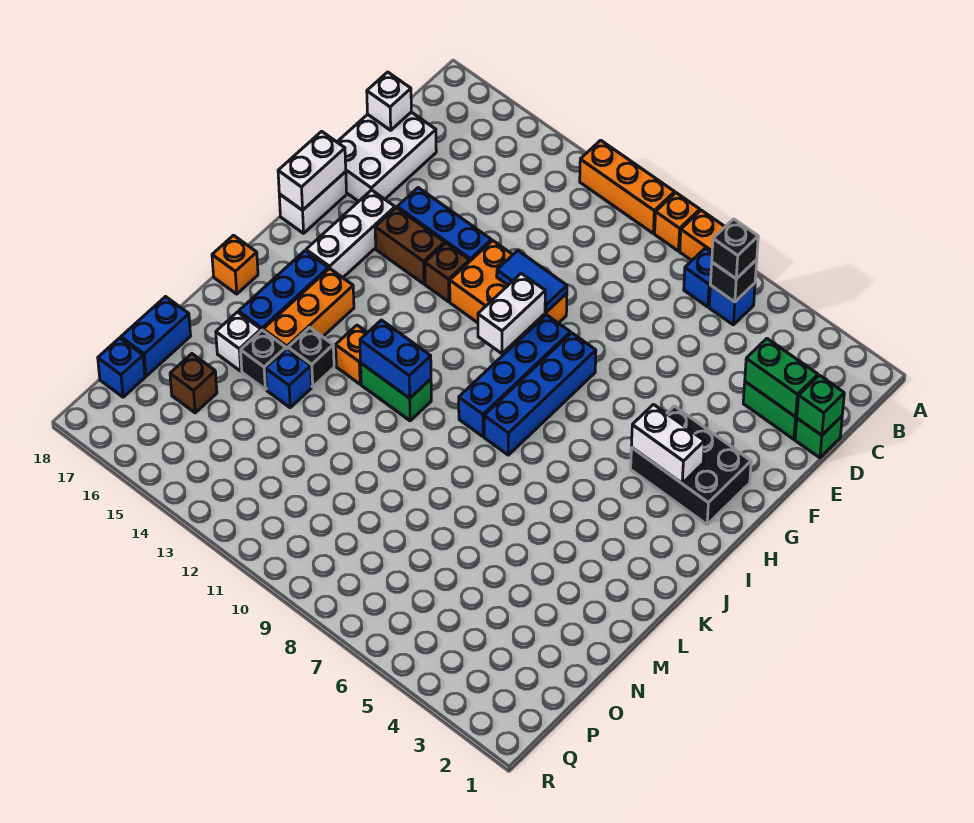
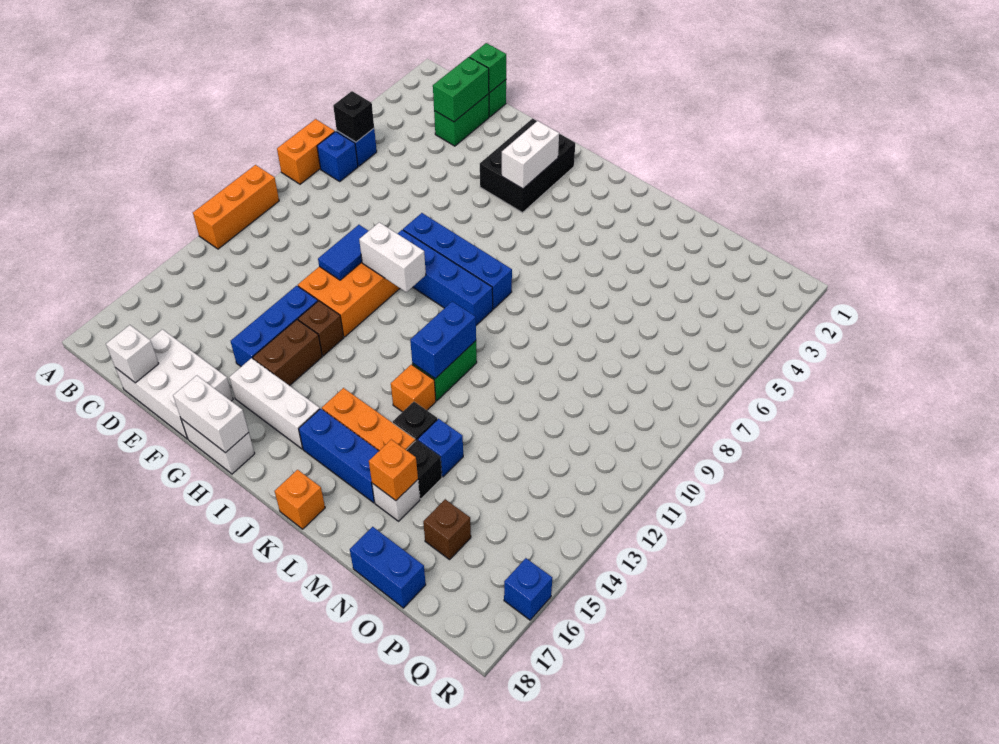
orange brick A9 level 1 -> orange brick M16 level 2
black brick B6 level 3 -> none
blue brick P18 level 1 -> blue brick R16 level 1

